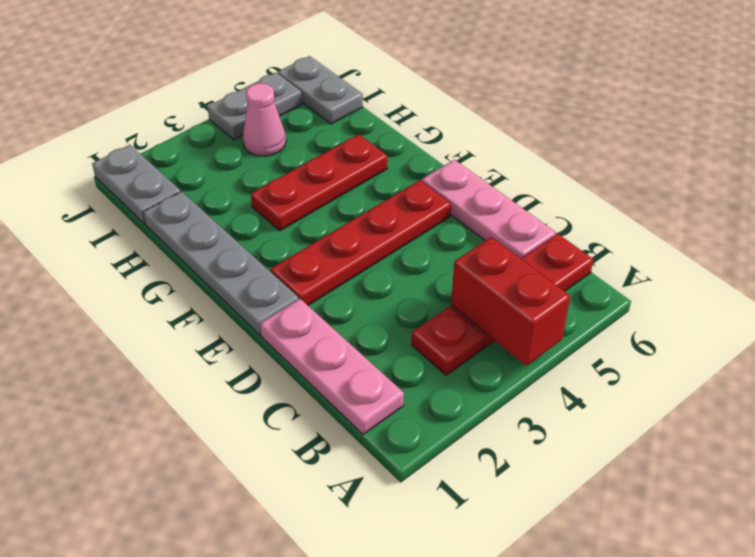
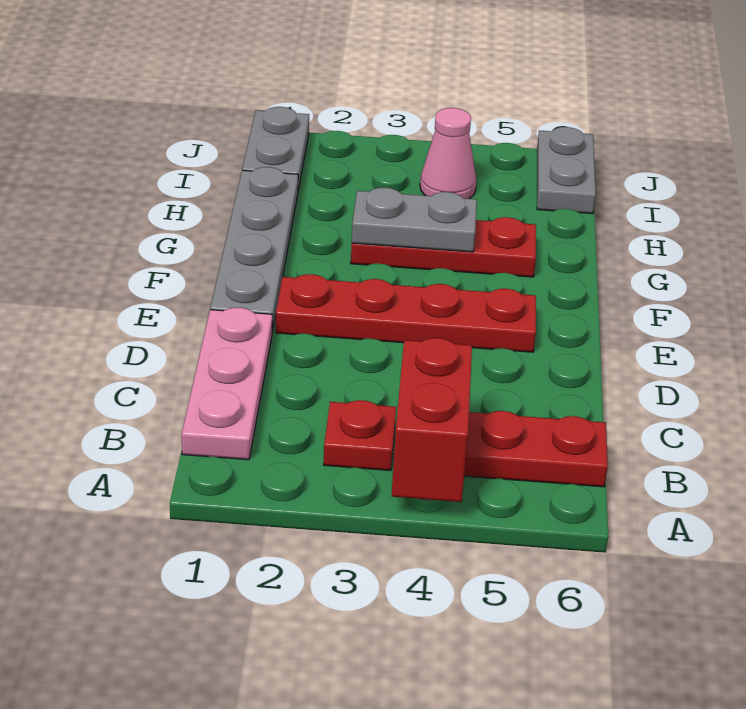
pink plate C6:E6 level 1 -> none
grey plate J4:J5 level 1 -> grey plate G3:G4 level 2

